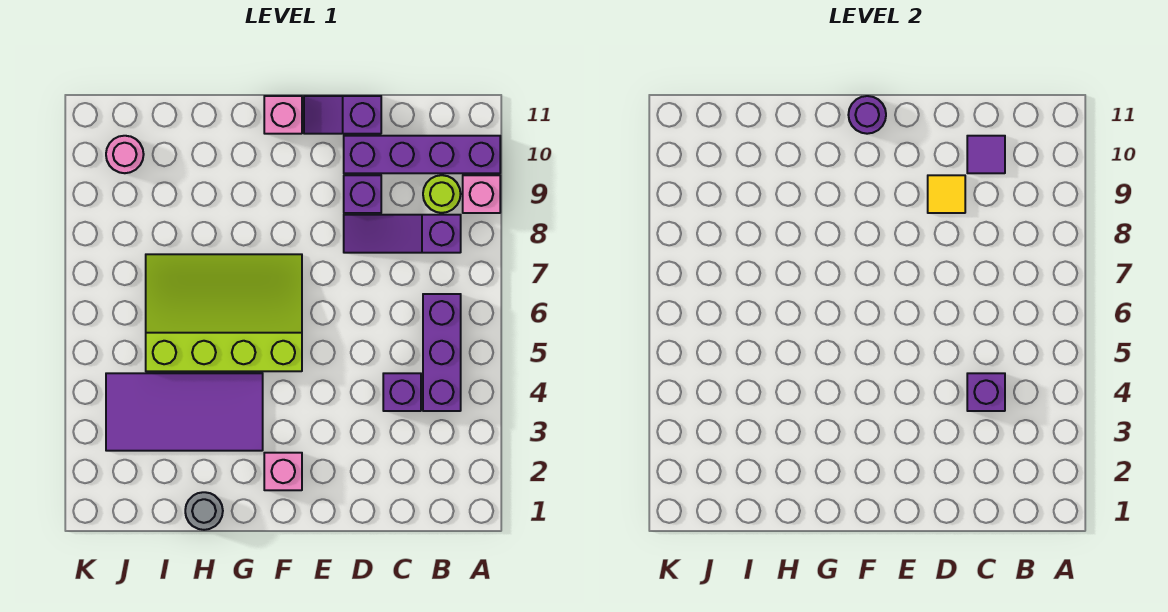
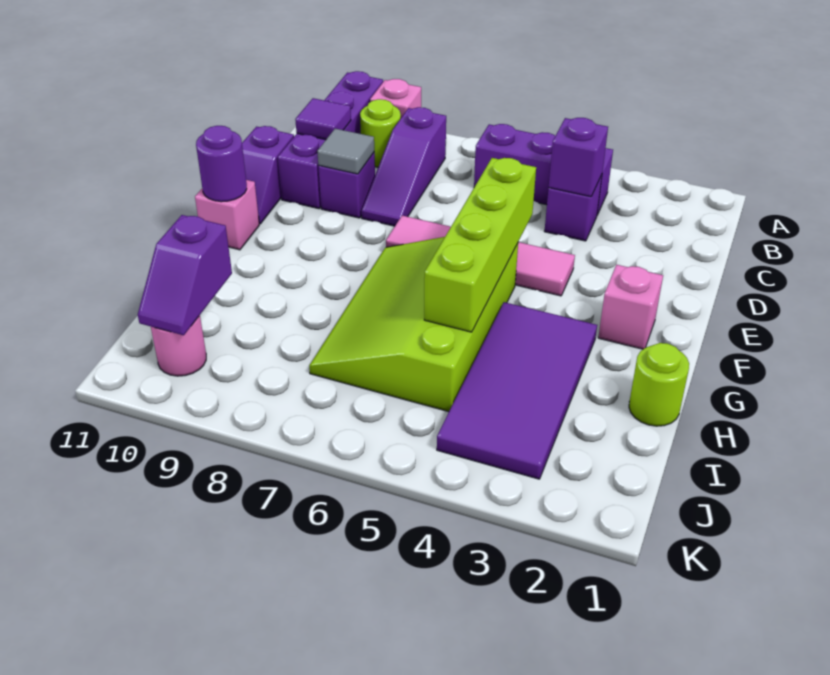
yellow tile D9 level 2 -> grey tile D9 level 2
none -> pink tile E4:E7 level 1
none -> lime brick E5:H5 level 2
grey round brick H1 level 1 -> lime round brick H1 level 1
none -> purple slope I10:J10 level 2 top I

